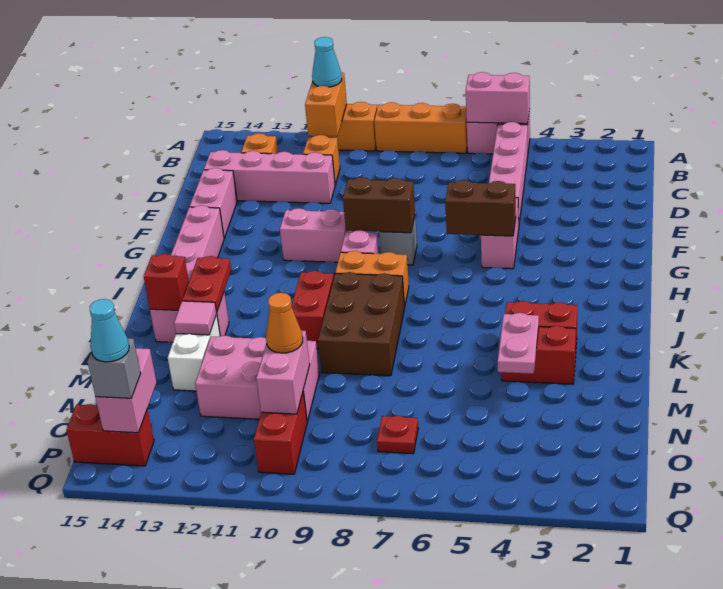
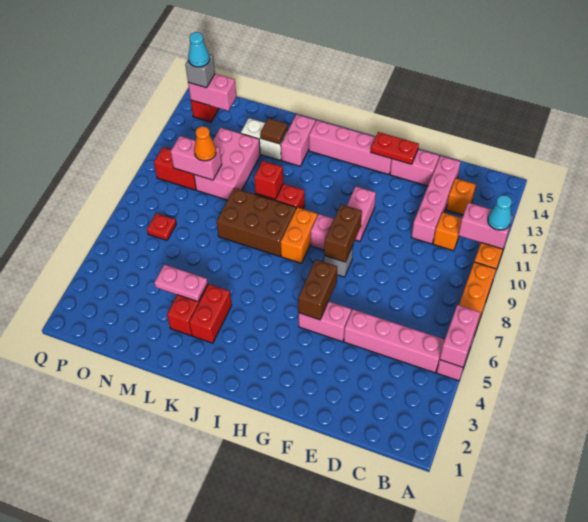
orange brick A11:B11 level 2 -> pink brick A11:B11 level 2
red plate J13:K13 level 2 -> red plate F14:G14 level 2
red brick K14 level 2 -> red brick K10 level 2
pink tile L13 level 2 -> brown tile L13 level 2

